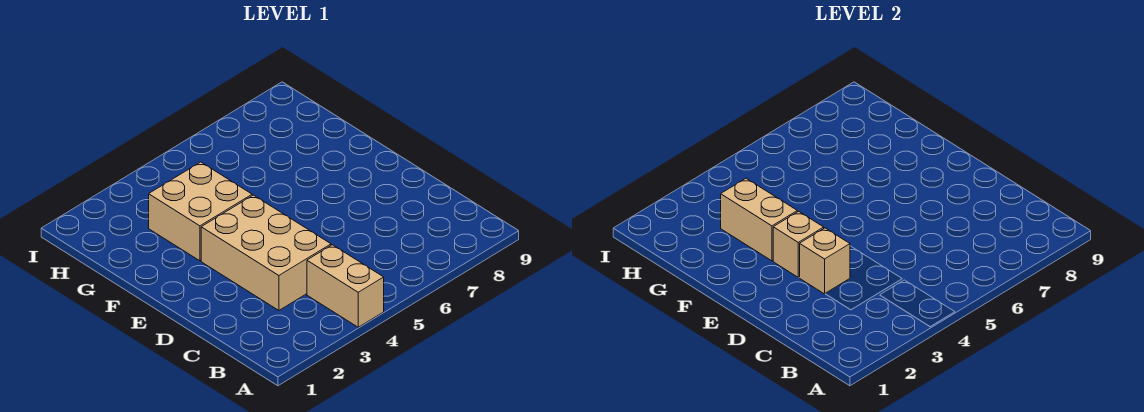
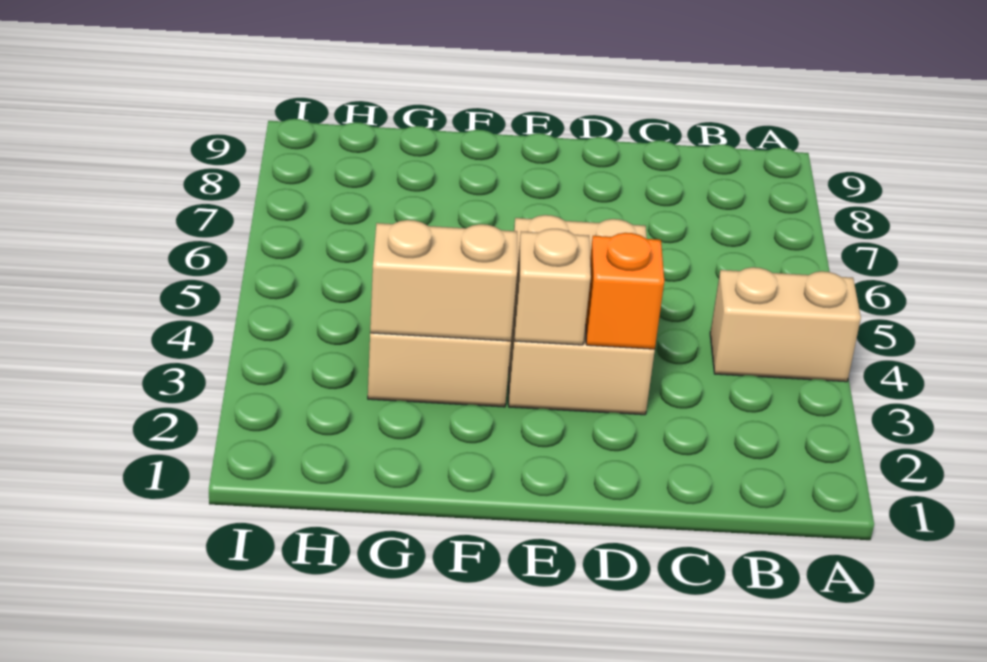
tan brick C3:E4 level 1 -> tan brick D3:E5 level 1
tan brick D3 level 2 -> orange brick D3 level 2

